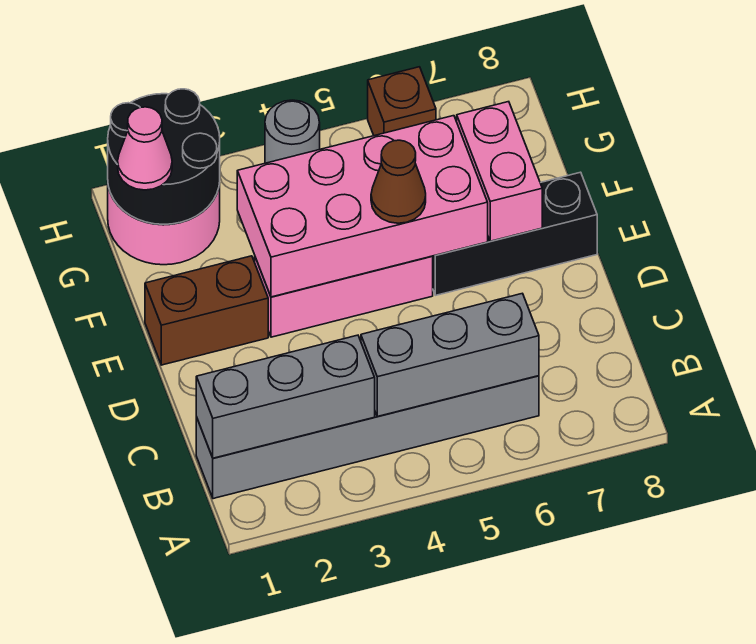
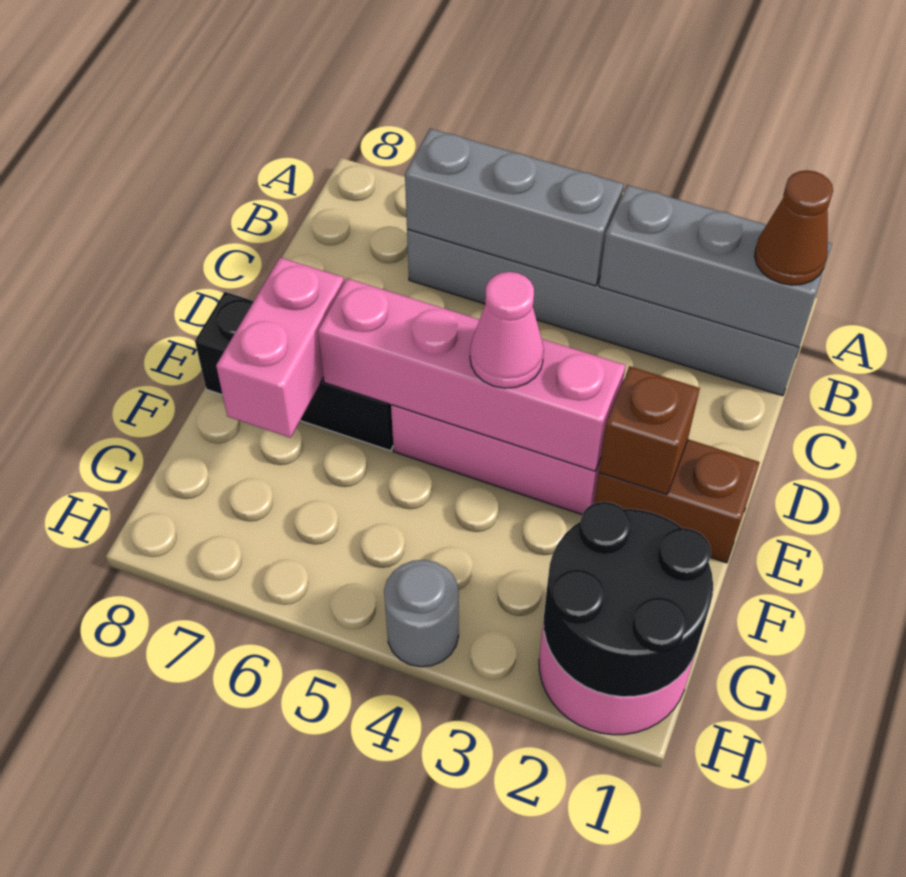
pink brick E3:F6 level 2 -> pink brick E3:E6 level 2
brown cone E5 level 3 -> brown cone B1 level 3
pink cone G1 level 3 -> pink cone E4 level 3
brown brick H6 level 1 -> brown brick E2 level 2

